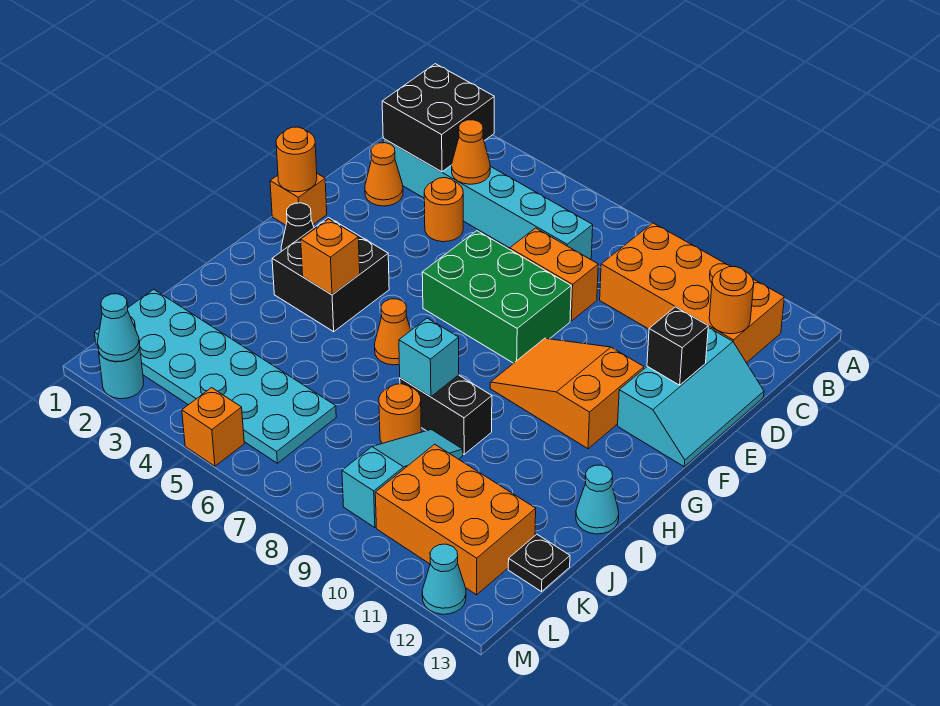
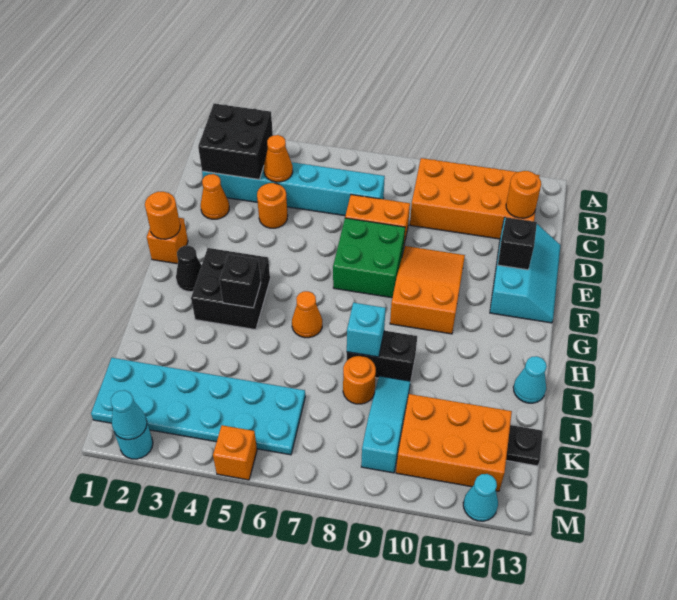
green brick E6:F8 level 1 -> green brick E7:F8 level 1
orange slope F9:G11 level 1 top 11 -> orange slope E9:G10 level 1 top G
orange brick H4 level 2 -> black brick H4 level 2

